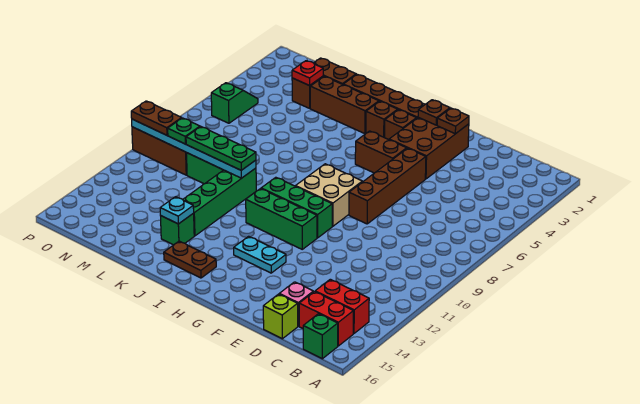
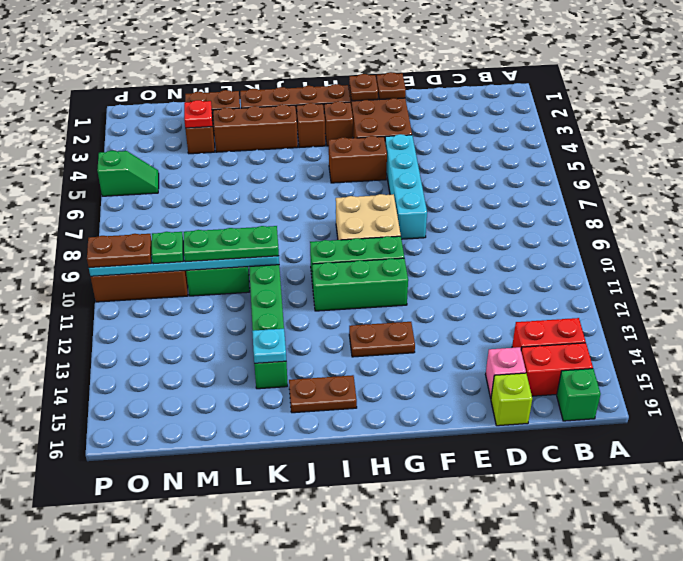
brown brick F5:F8 level 1 -> cyan brick F5:F8 level 1
cyan plate G13:H13 level 1 -> brown plate G13:H13 level 1
green slope O5:O6 level 1 top 6 -> green slope O5:P5 level 1 top P

